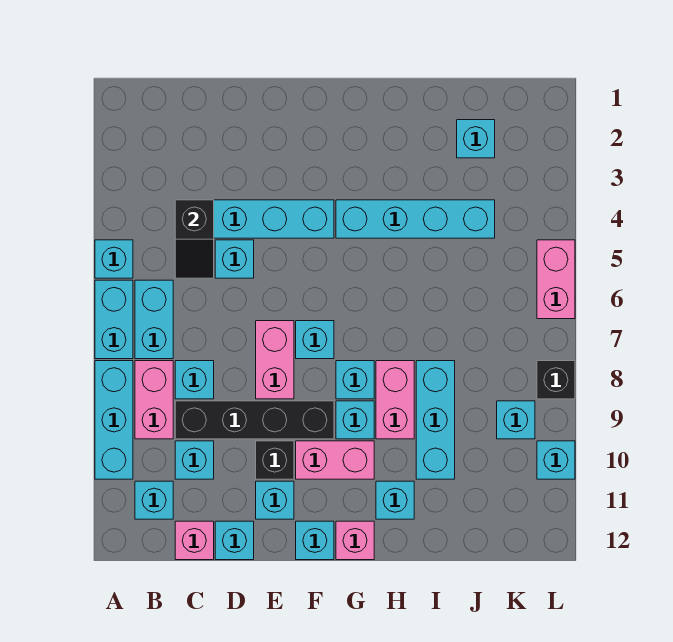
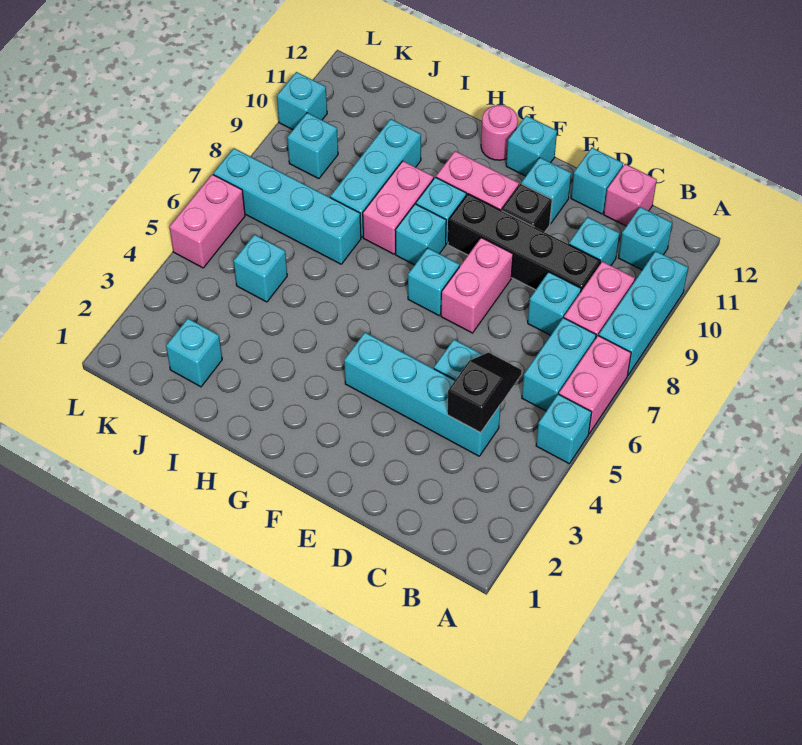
cyan brick A6:A7 level 1 -> pink brick A6:A7 level 1
cyan brick G4:J4 level 1 -> cyan brick I7:L7 level 1
pink brick G12 level 1 -> pink round brick G12 level 1
cyan brick H11 level 1 -> cyan brick J5 level 1
black brick L8 level 1 -> none

